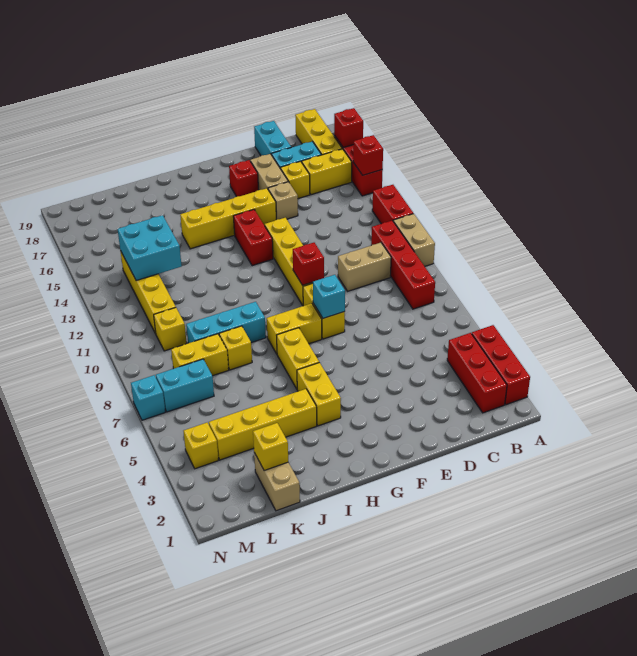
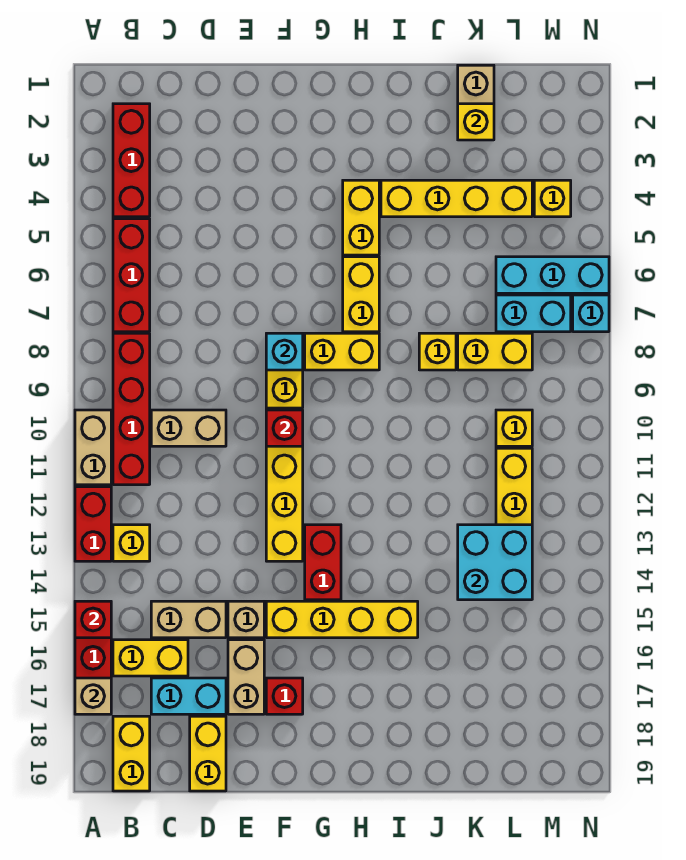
red brick A2:A4 level 1 -> red brick B5:B7 level 1
red brick A17 level 2 -> tan brick A17 level 2
yellow brick B17:B19 level 1 -> yellow brick B18:B19 level 1
none -> tan brick C15:D15 level 1
yellow brick D16 level 1 -> yellow brick B13 level 1
cyan brick D18:D19 level 1 -> yellow brick D18:D19 level 1
cyan brick I9:K9 level 1 -> cyan brick L6:N6 level 1

